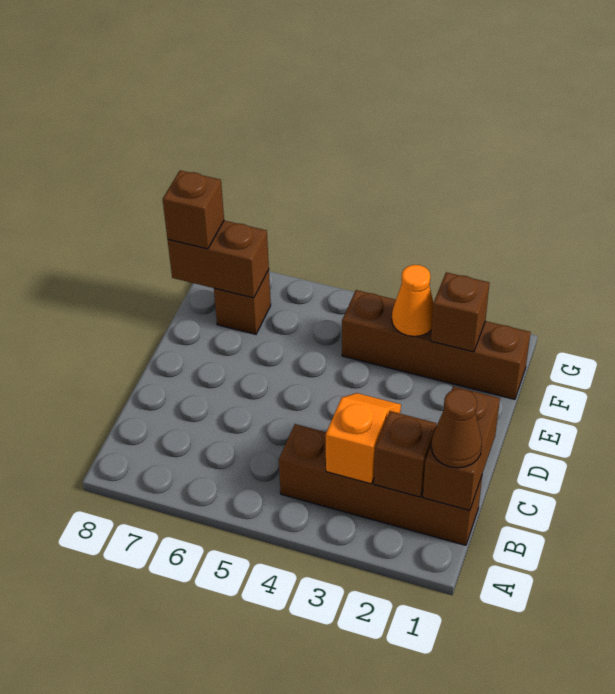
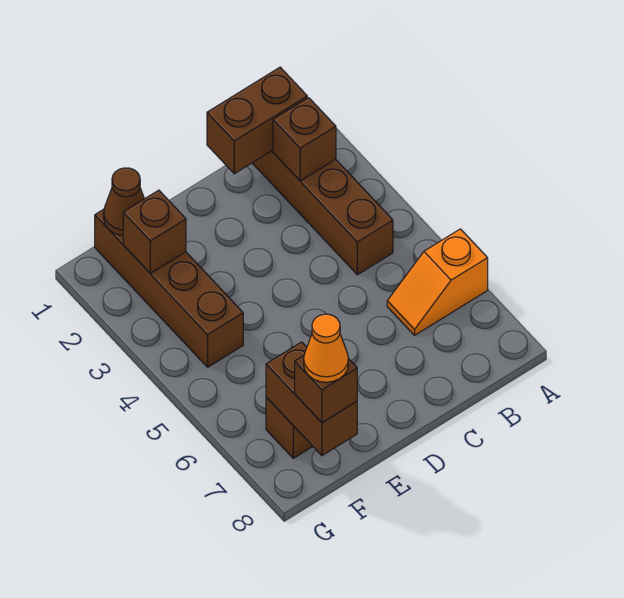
brown cone B1 level 3 -> brown cone F1 level 2
orange slope B3:C3 level 2 top B -> orange slope A6:B6 level 1 top A
orange cone F3 level 2 -> orange cone F8 level 4

